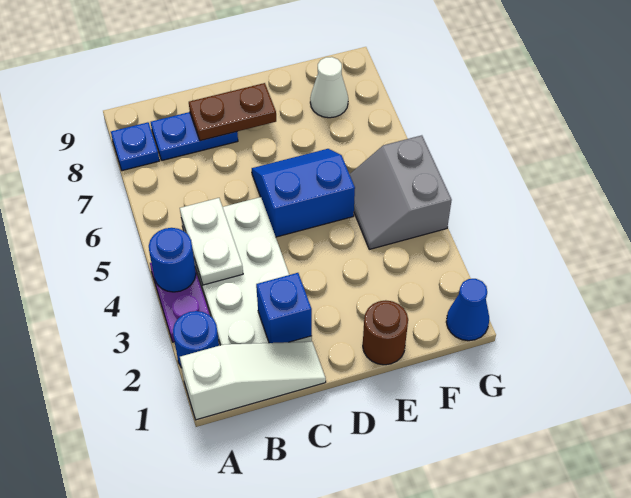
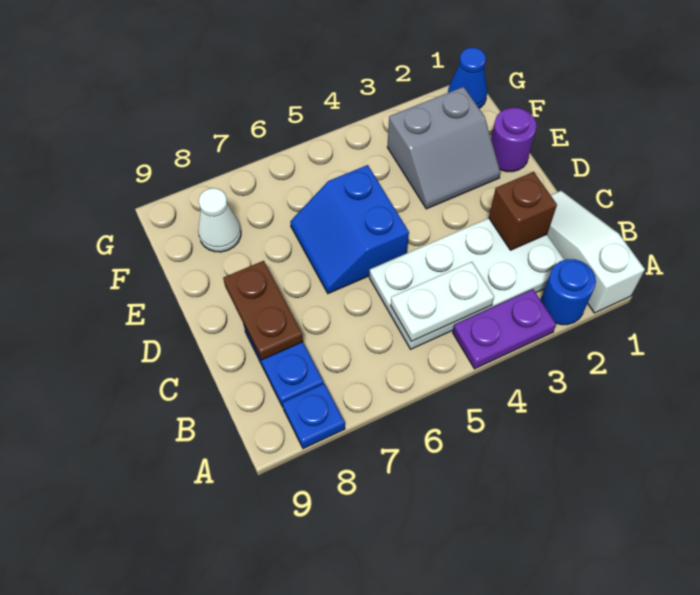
blue round brick A4 level 2 -> none
blue brick C2 level 2 -> brown brick C2 level 2
brown round brick E1 level 1 -> purple round brick E1 level 1
grey slope F4:G5 level 1 top G -> grey slope E2:F3 level 1 top F

